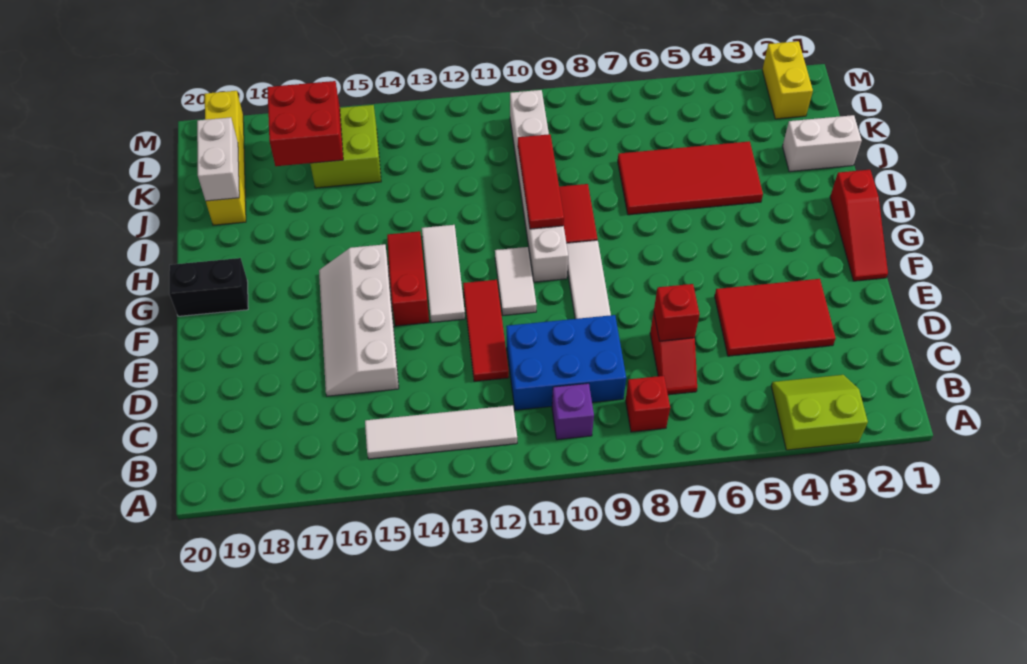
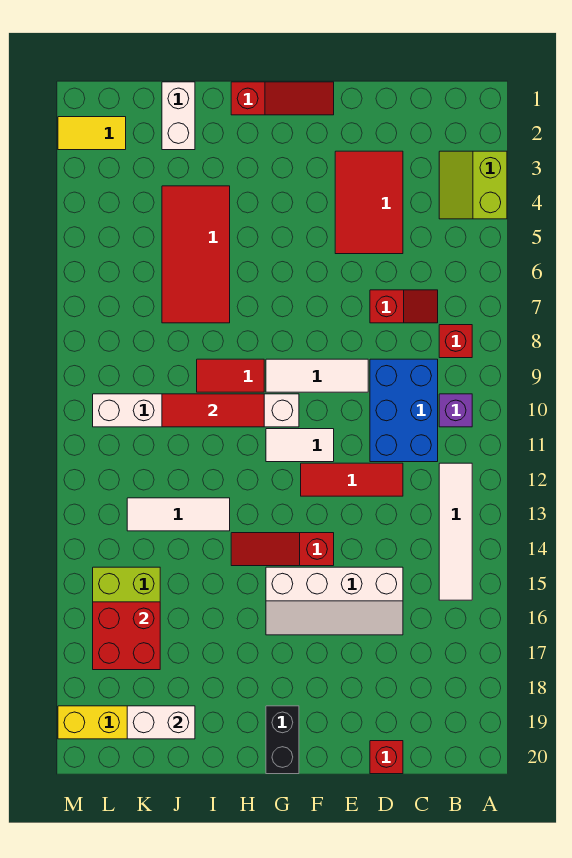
red brick D7 level 2 -> red brick D20 level 1
white tile F13:H13 level 1 -> white tile I13:K13 level 1
yellow brick L2:M2 level 1 -> yellow tile L2:M2 level 1

